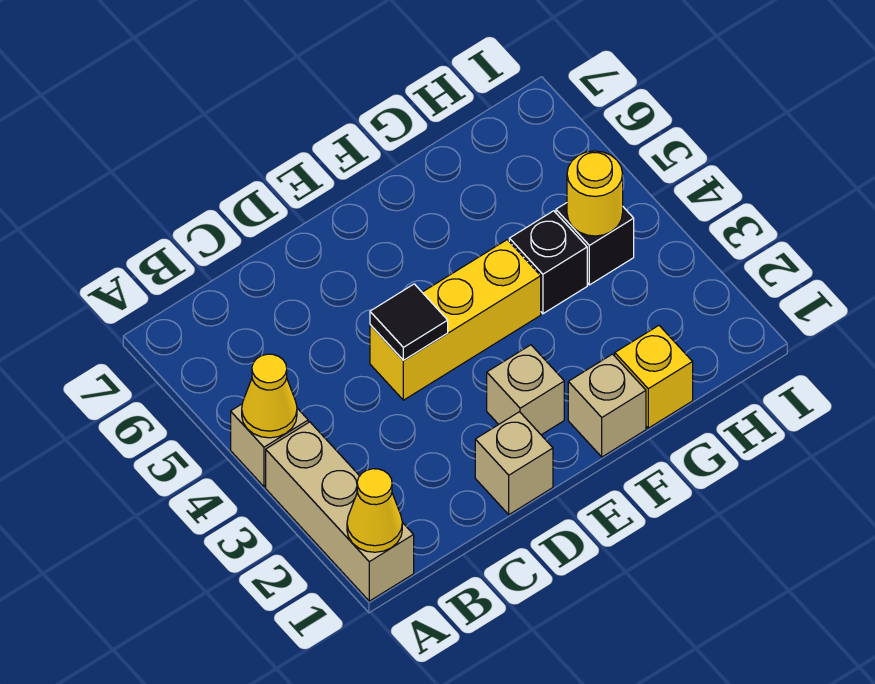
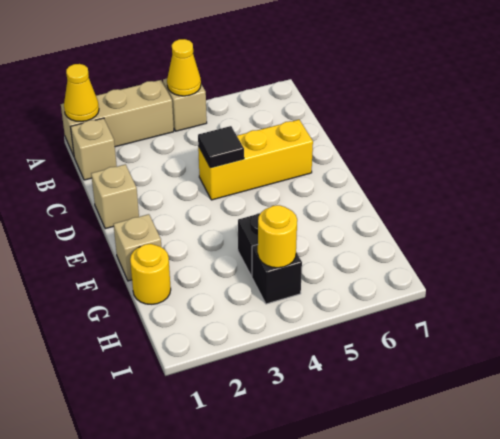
yellow brick D4:F4 level 1 -> yellow brick D4:D6 level 1
tan brick E2 level 1 -> tan brick B1 level 1
yellow brick G1 level 1 -> yellow round brick G1 level 1

